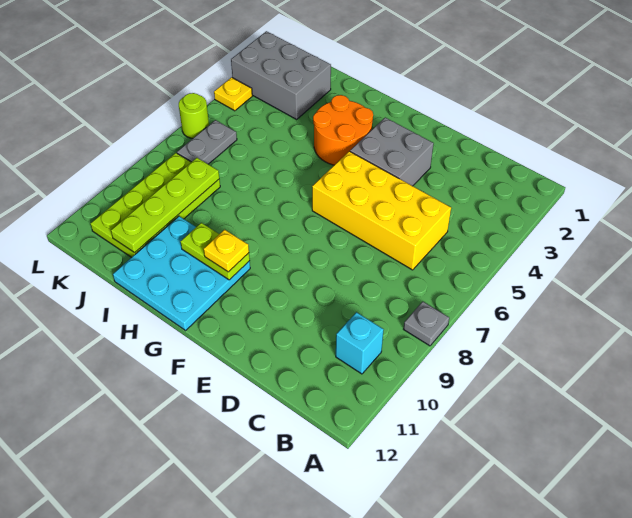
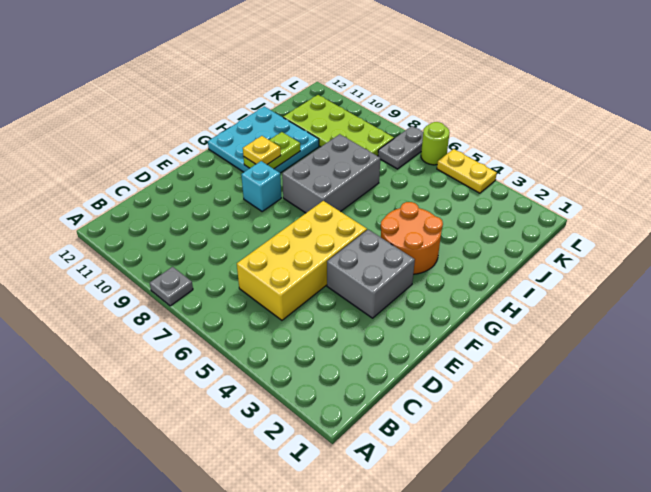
cyan brick B10 level 1 -> cyan brick F9 level 1
grey brick J2:L3 level 1 -> grey brick G7:I8 level 1
lime plate J8:J11 level 2 -> none
grey plate K6:K7 level 1 -> grey plate K7:L7 level 1
yellow plate L4 level 1 -> yellow plate L4:L5 level 1

